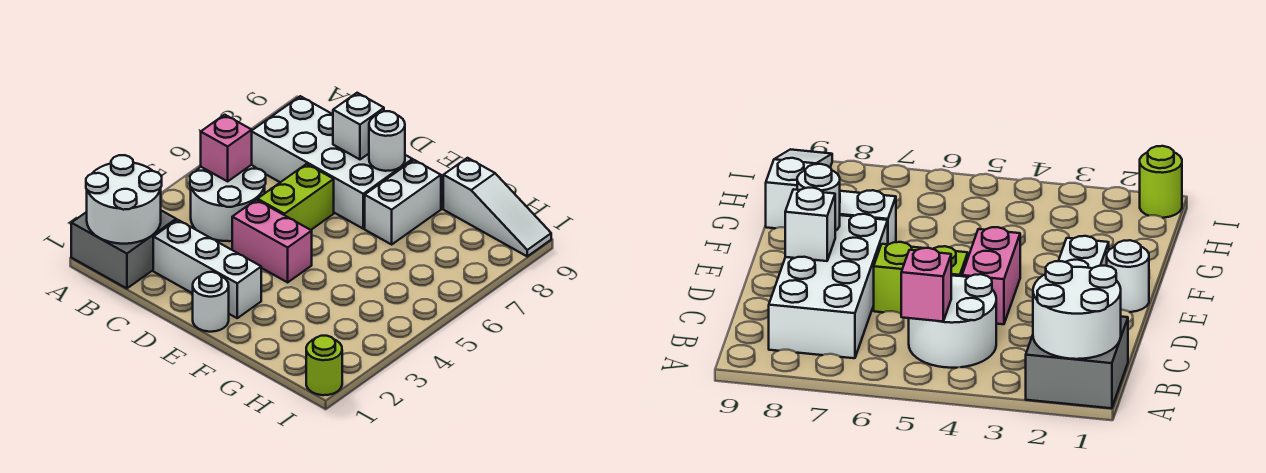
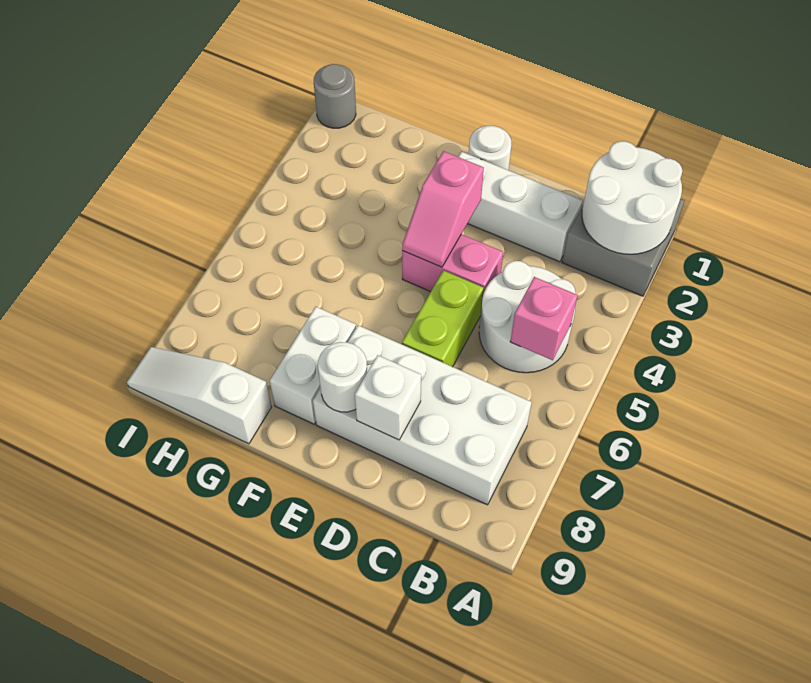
none -> pink slope E3:E4 level 2 top 3
lime round brick I1 level 1 -> grey round brick I1 level 1

